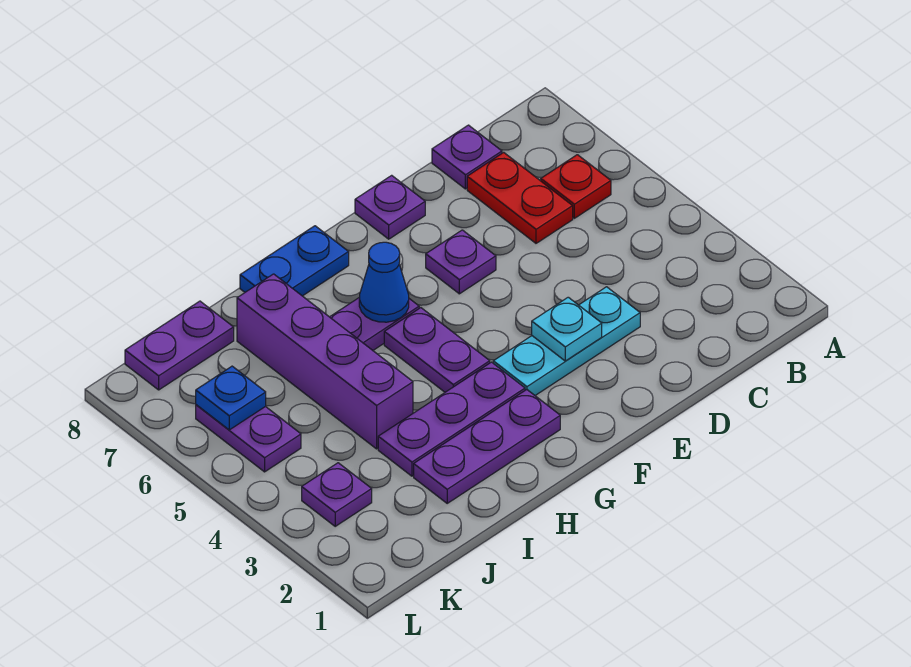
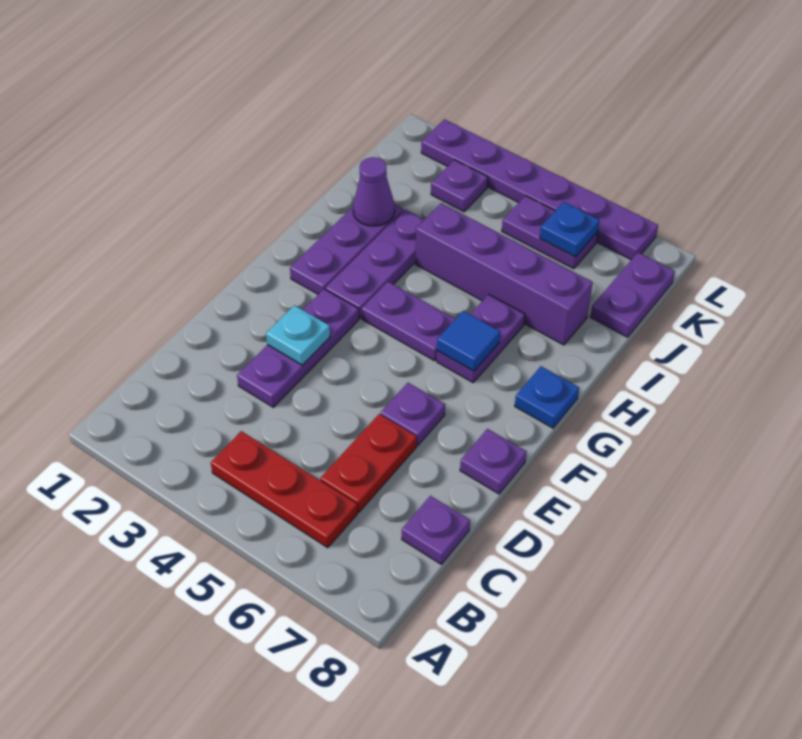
red plate B6 level 1 -> red plate B4:B6 level 1
red plate C6:C7 level 1 -> red plate C6:D6 level 1
cyan plate D3:F3 level 1 -> purple plate D3:F3 level 1
blue cone G6 level 2 -> blue tile G6 level 2
blue plate G8:H8 level 1 -> blue plate G8 level 1
none -> purple cone I2 level 2
none -> purple plate L2:L7 level 1

